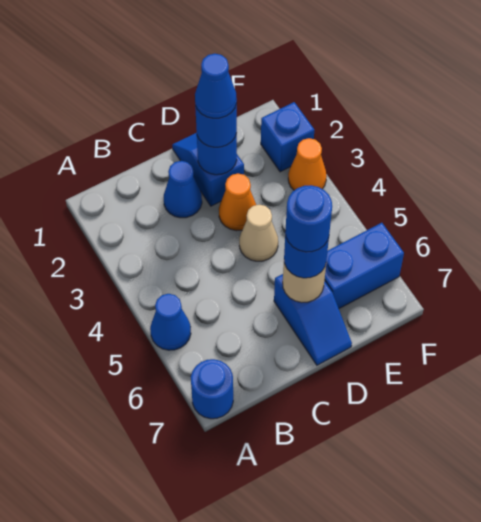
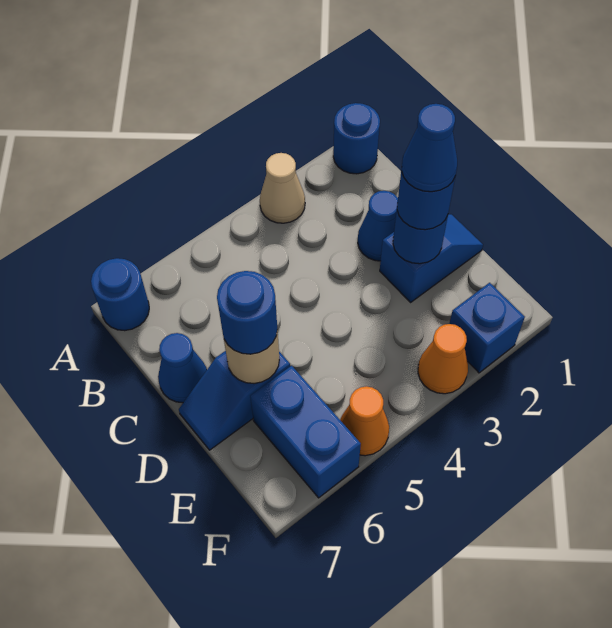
blue cone A5 level 1 -> blue cone C7 level 1
orange cone D3 level 1 -> orange cone F5 level 1
tan cone D4 level 1 -> tan cone A3 level 1
blue round brick D6 level 4 -> blue round brick A1 level 1

